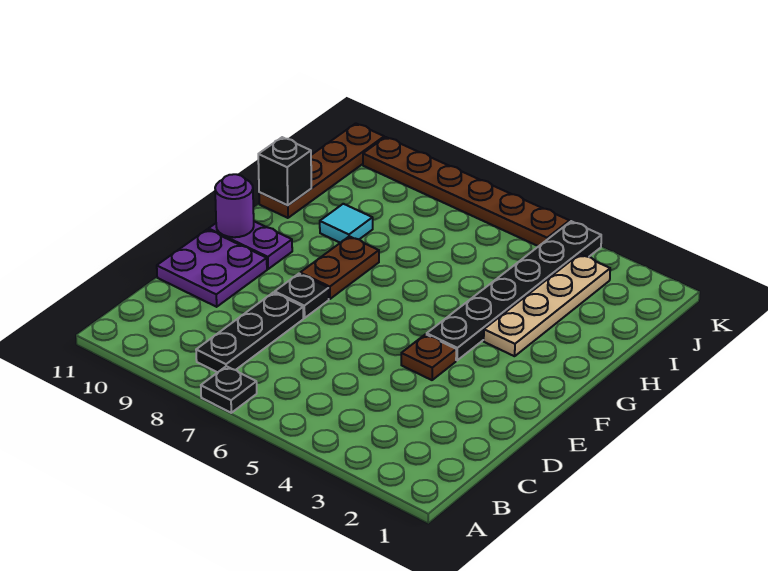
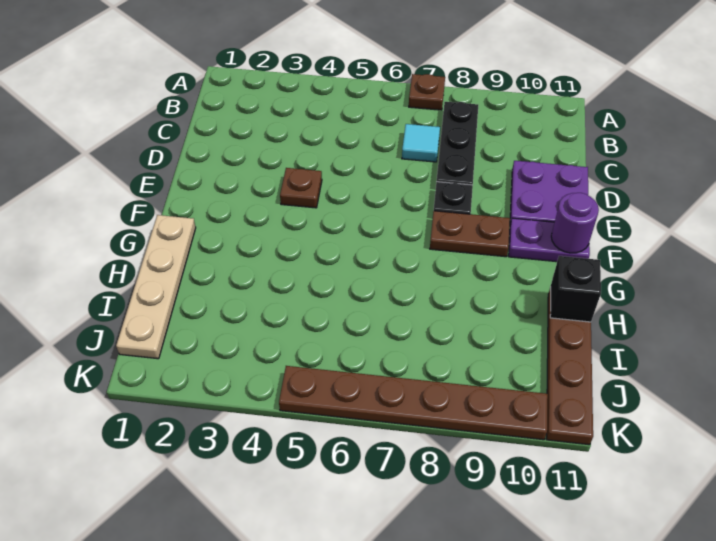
black plate A7 level 1 -> brown plate A7 level 1
black plate F4:K4 level 1 -> none
brown plate F8:G8 level 1 -> brown plate F8:F9 level 1
tan plate G3:J3 level 1 -> tan plate G1:J1 level 1
cyan tile H9 level 1 -> cyan tile C7 level 1

